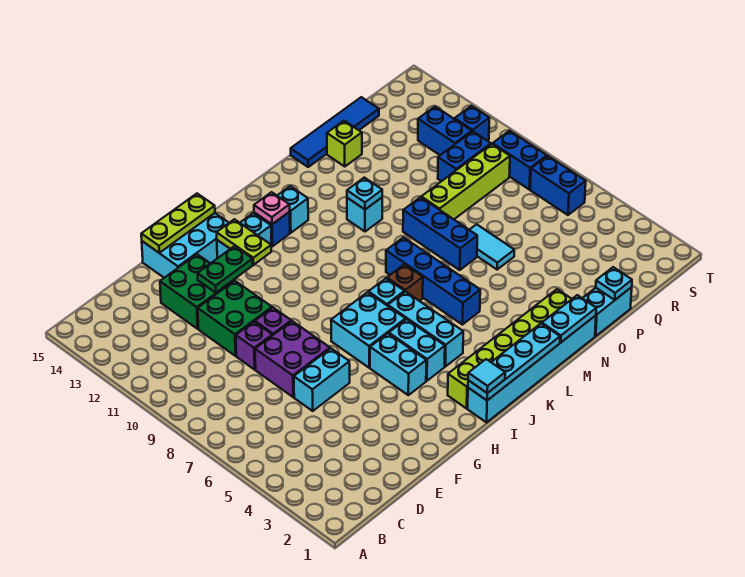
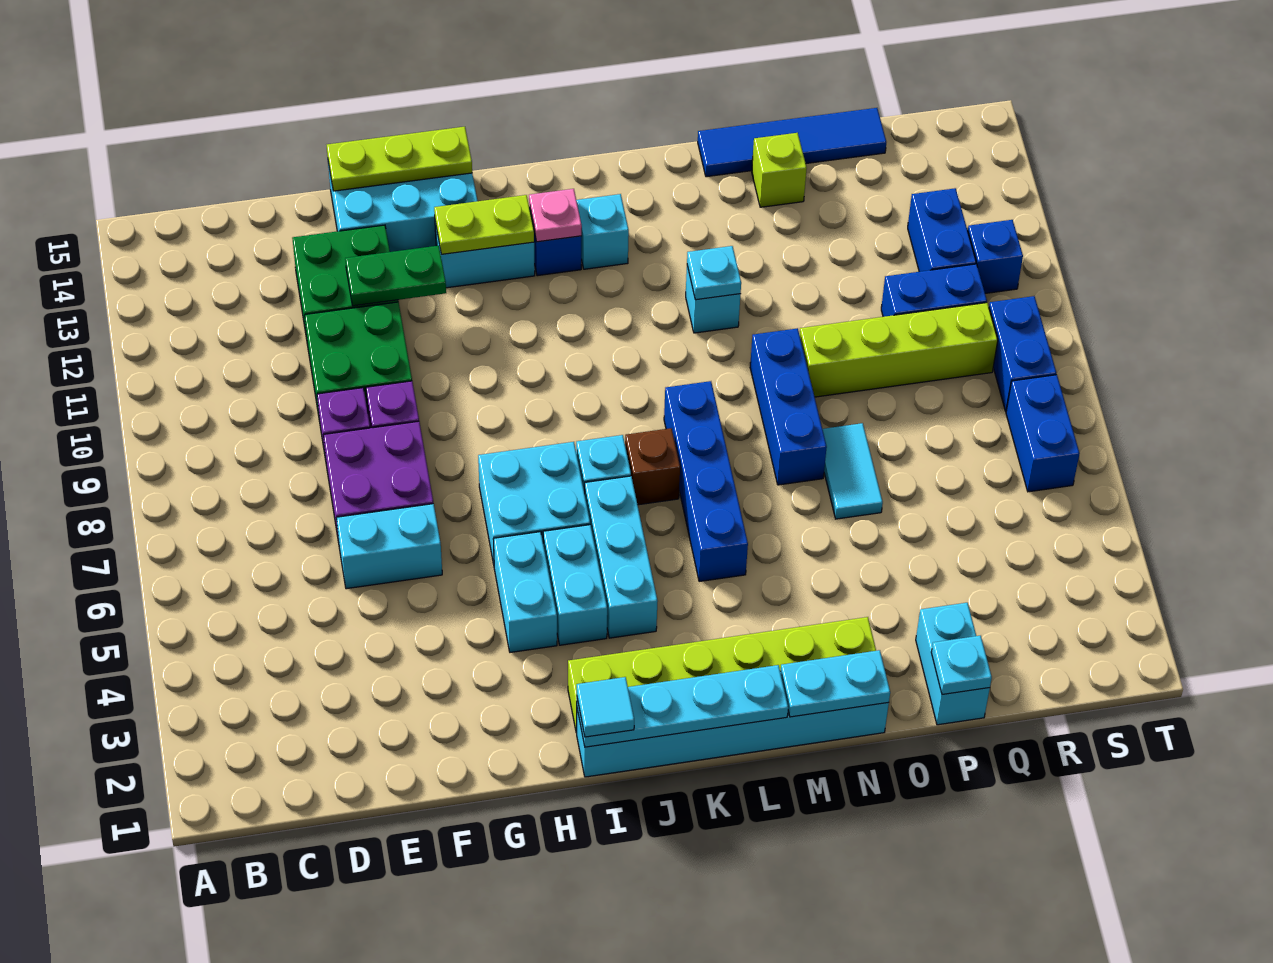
lime plate H12:H13 level 2 -> lime plate H13:I13 level 2
cyan brick O1:P1 level 1 -> cyan brick P1:P2 level 1

